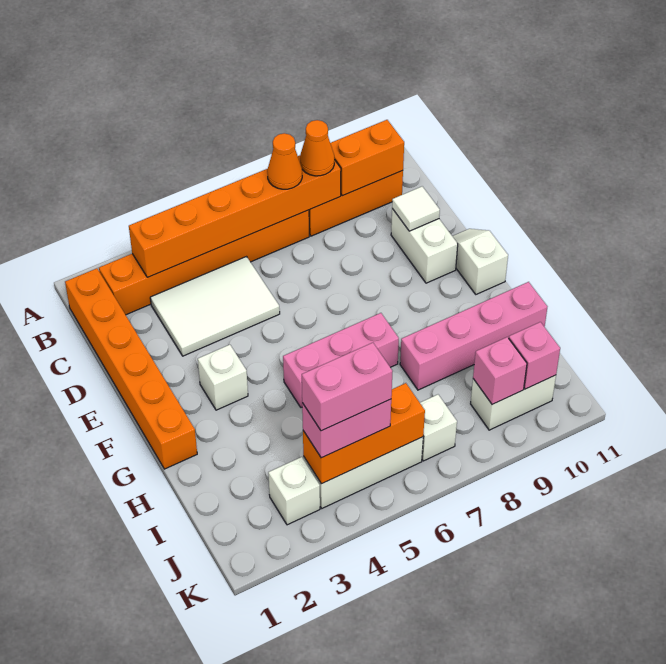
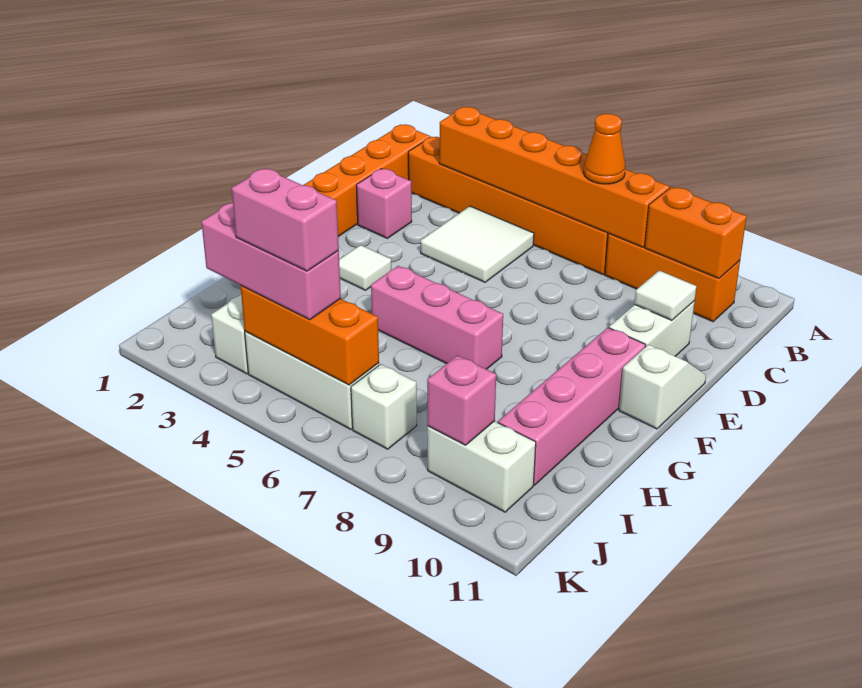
orange cone B8 level 3 -> none
white tile C3:D5 level 1 -> white tile C4:D5 level 1
white brick F3 level 1 -> white tile F3 level 1
pink brick H8:H11 level 1 -> pink brick F10:I10 level 1
pink brick J4:J5 level 3 -> pink brick J3:J5 level 3
pink brick J10 level 2 -> pink brick D2 level 1

